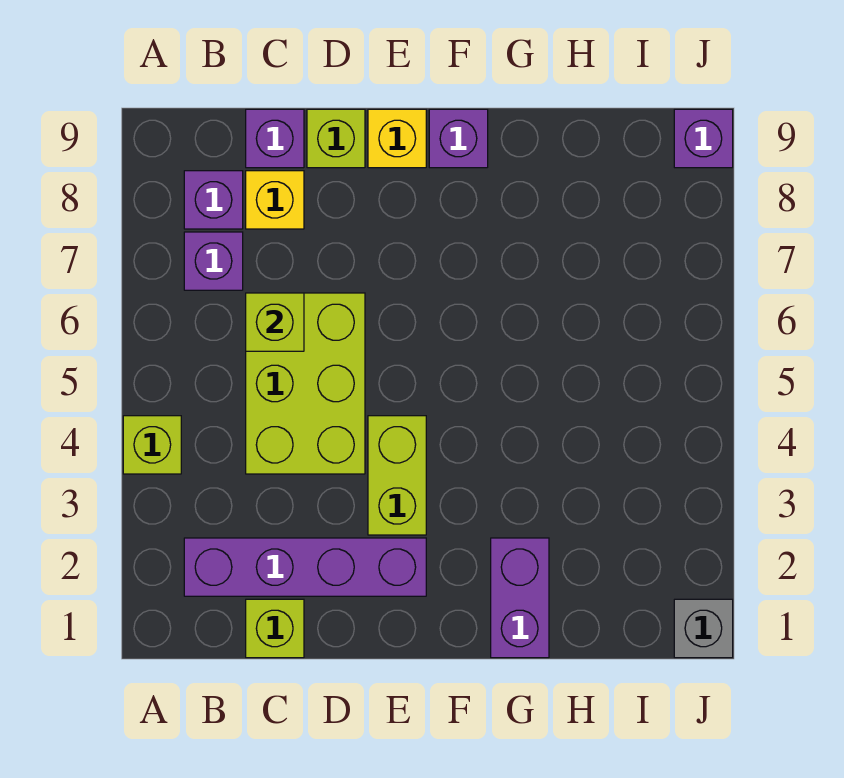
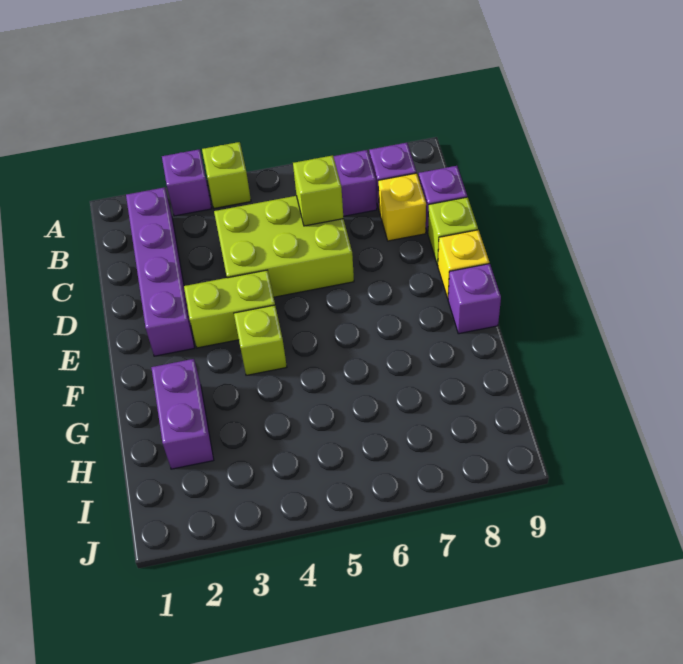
lime brick C1 level 1 -> lime brick F4 level 1
purple brick G1:G2 level 1 -> purple brick G2:H2 level 1
grey brick J1 level 1 -> none
purple brick J9 level 1 -> purple brick A3 level 1

